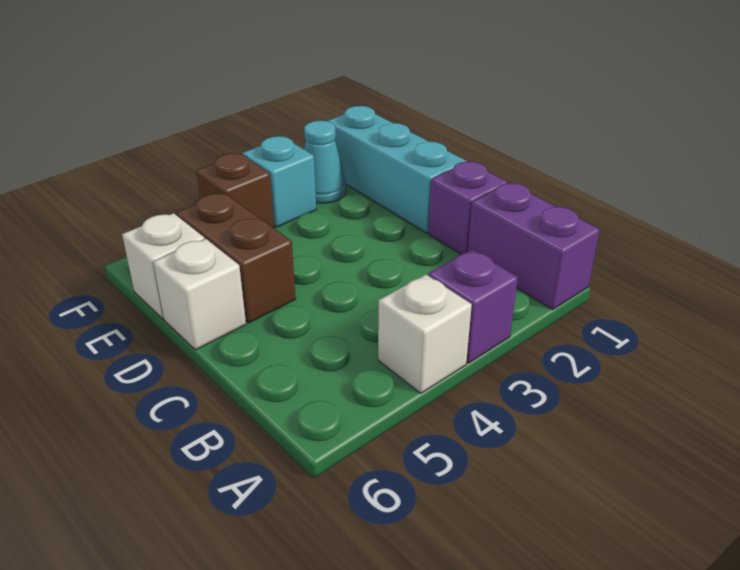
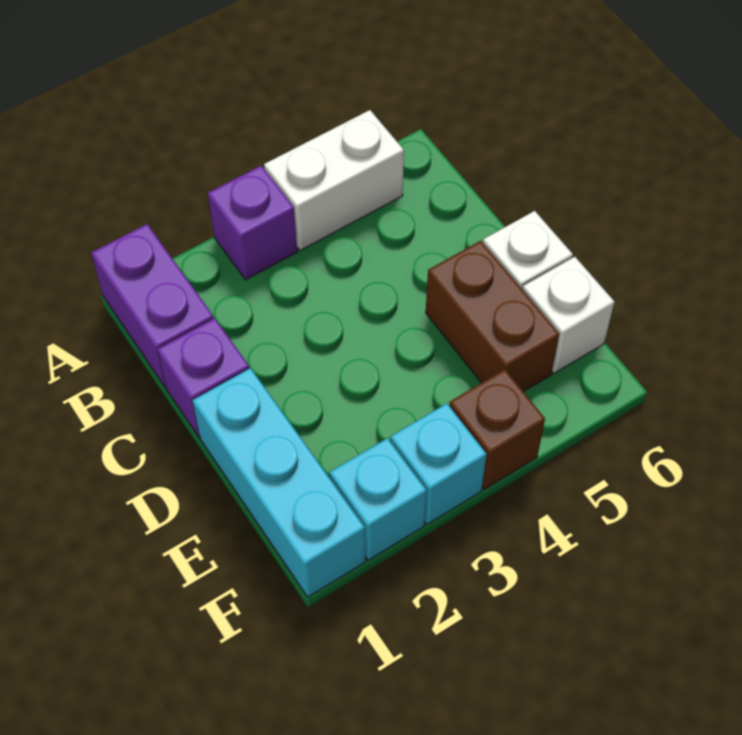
white brick A4 level 1 -> white brick A4:A5 level 1
cyan cone F2 level 1 -> cyan brick F2 level 1

